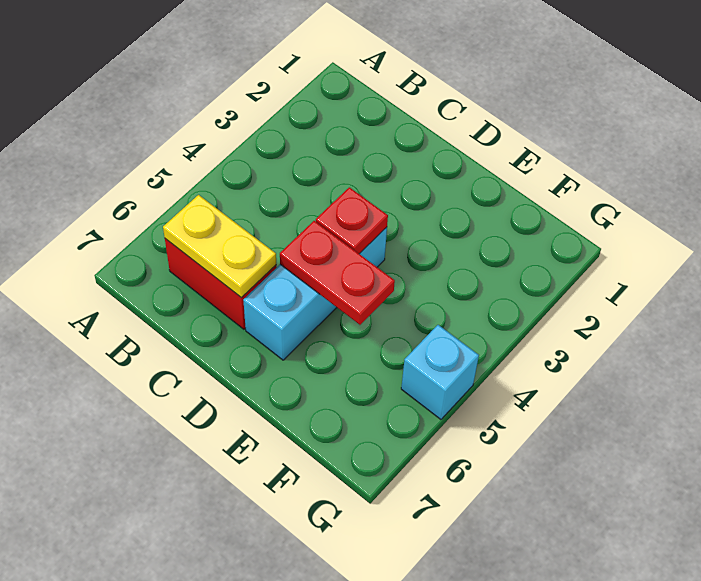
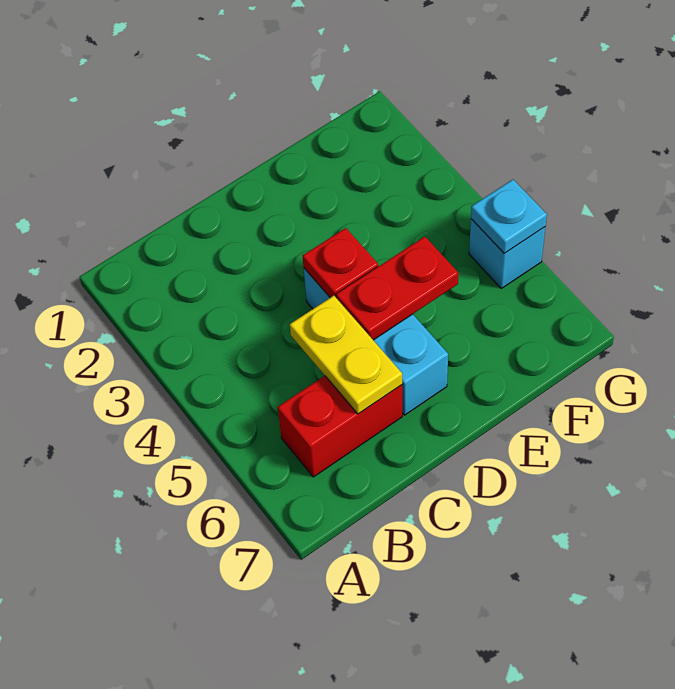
yellow plate B6:C6 level 2 -> yellow plate C5:C6 level 2
none -> cyan plate G5 level 2

